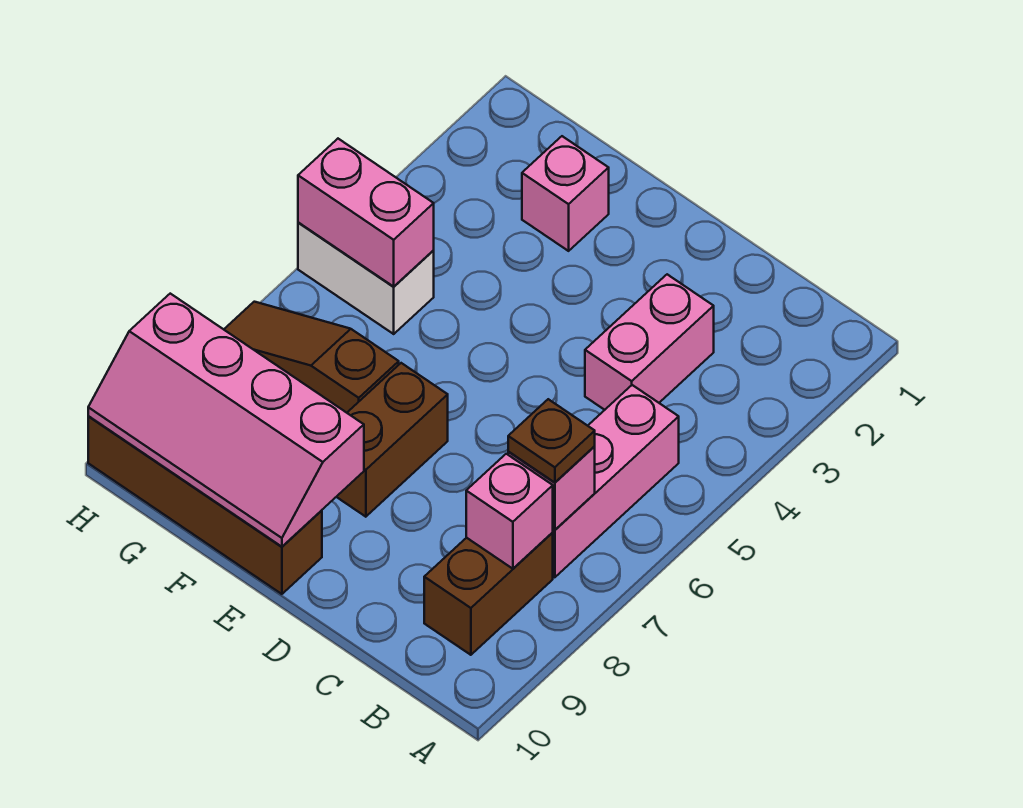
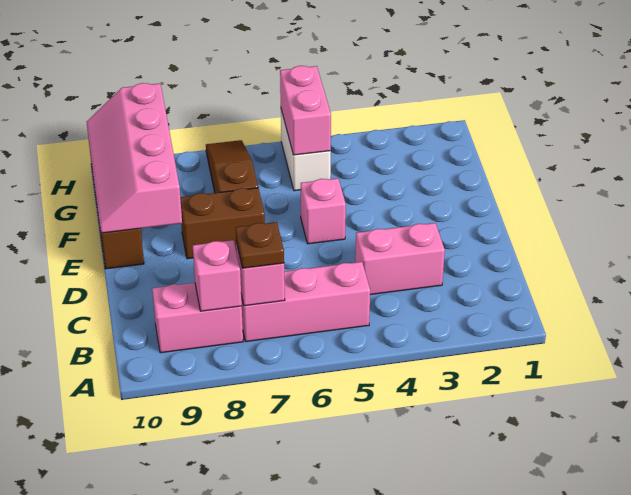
brown brick B8:B9 level 1 -> pink brick B8:B9 level 1
pink brick F2 level 1 -> pink brick E5 level 1

